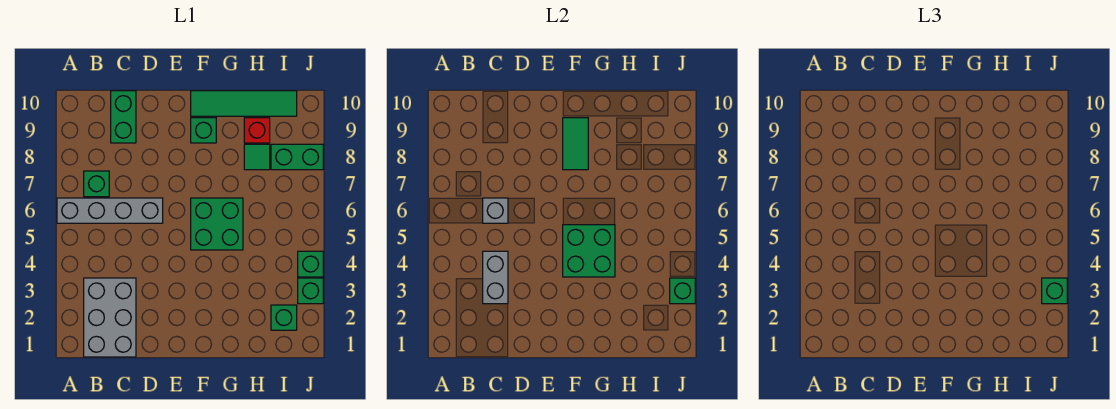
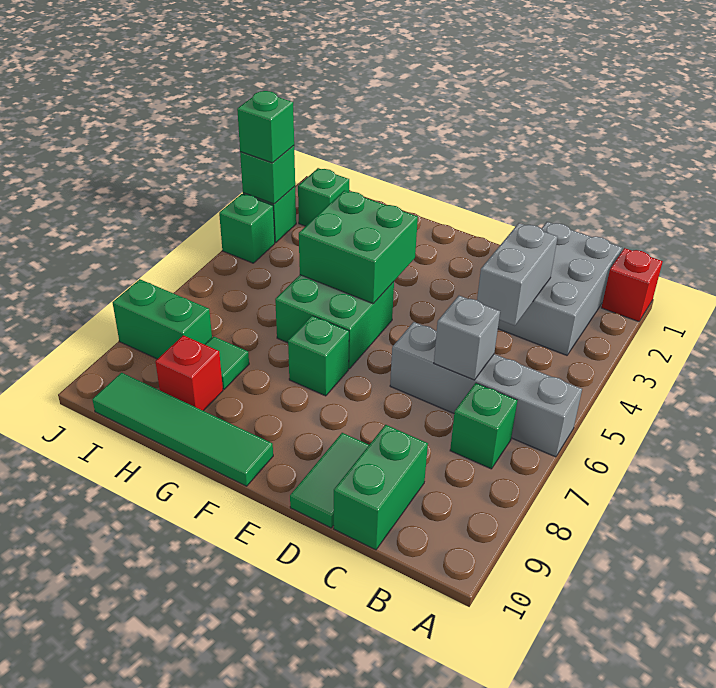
none -> red brick A1 level 1
green tile F8:F9 level 2 -> green tile D9:D10 level 1
green brick F9 level 1 -> green brick F7 level 1

